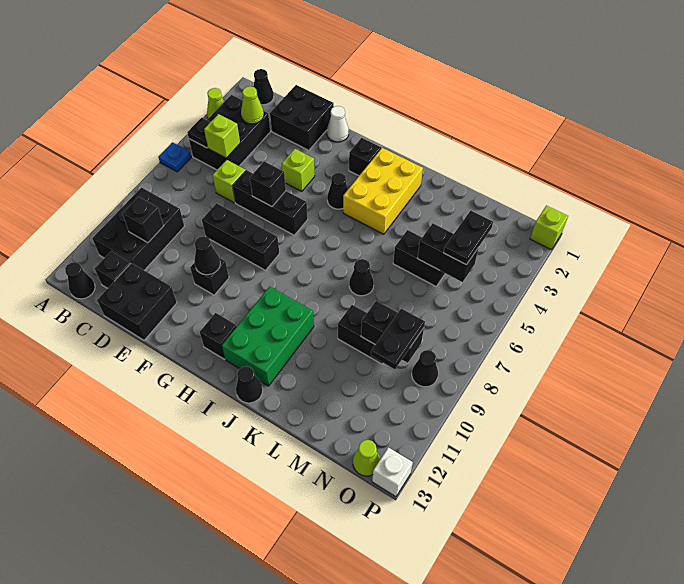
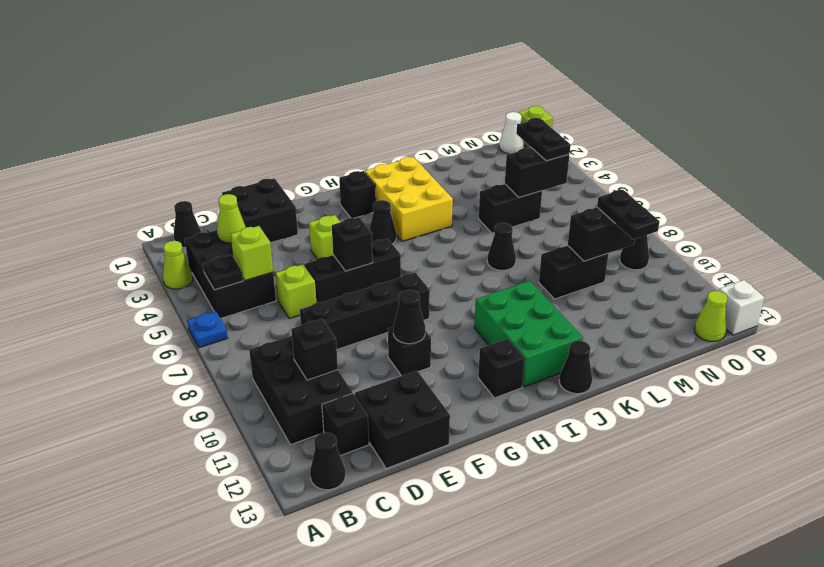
black brick E8:G8 level 1 -> black brick D8:G8 level 1
white cone F1 level 1 -> white cone O1 level 1

